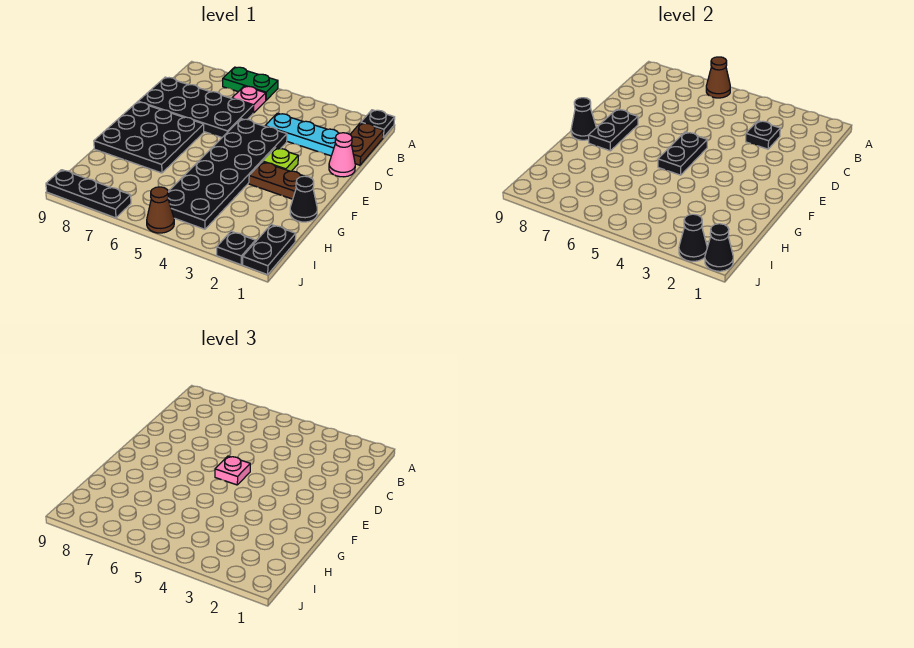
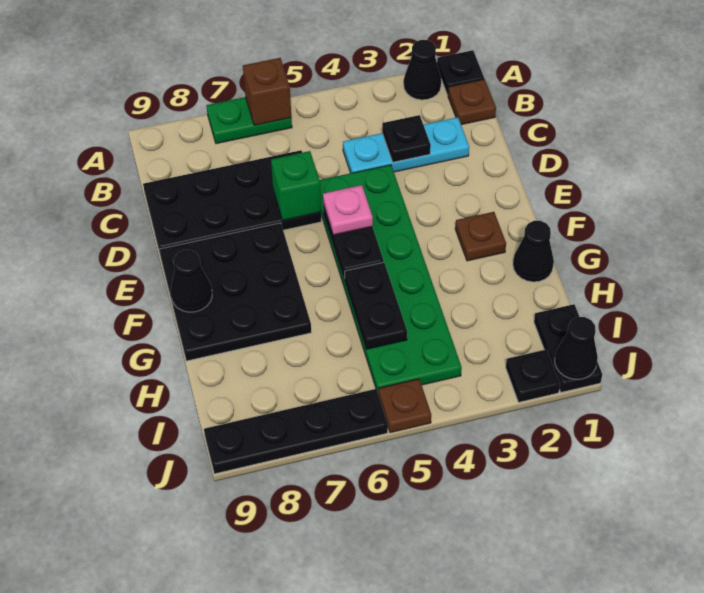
brown cone A6 level 2 -> brown brick A6 level 2
brown plate B1:C1 level 1 -> brown plate B1 level 1
pink plate B6 level 1 -> none
pink cone D1 level 1 -> none
black plate D4:I5 level 1 -> green plate D4:I5 level 1
none -> green brick D6 level 2
lime plate E3 level 1 -> none
black plate E8:F8 level 2 -> black plate G5:H5 level 2
brown plate F2:F3 level 1 -> brown plate F2 level 1
black cone J2 level 2 -> black cone A2 level 1
brown cone J5 level 1 -> brown plate J5 level 1
black plate J7:J9 level 1 -> black plate J6:J9 level 1

